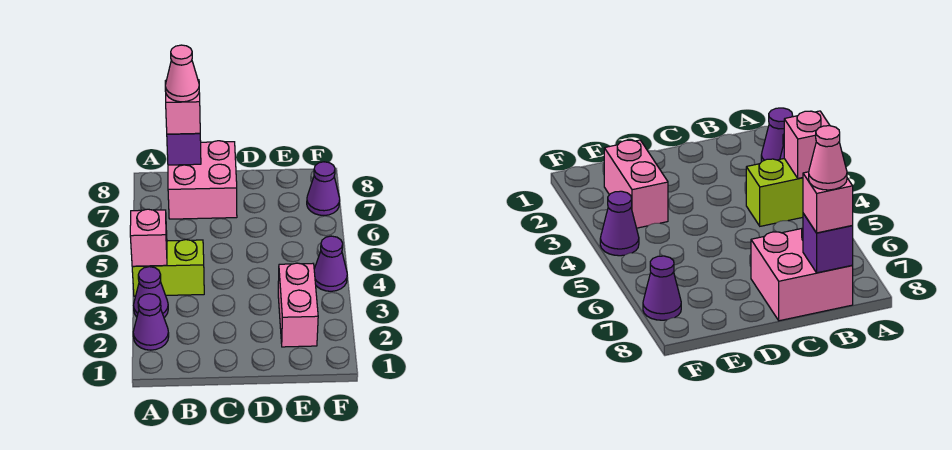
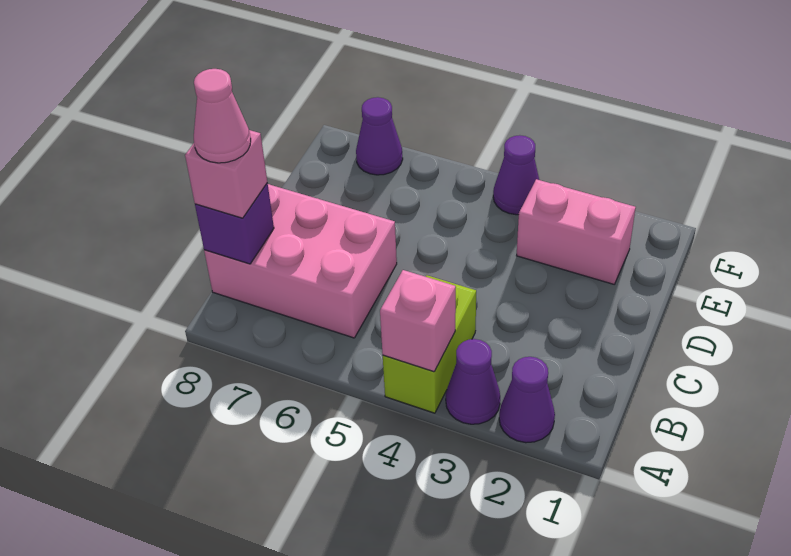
pink brick B7:C8 level 1 -> pink brick B6:C8 level 1

